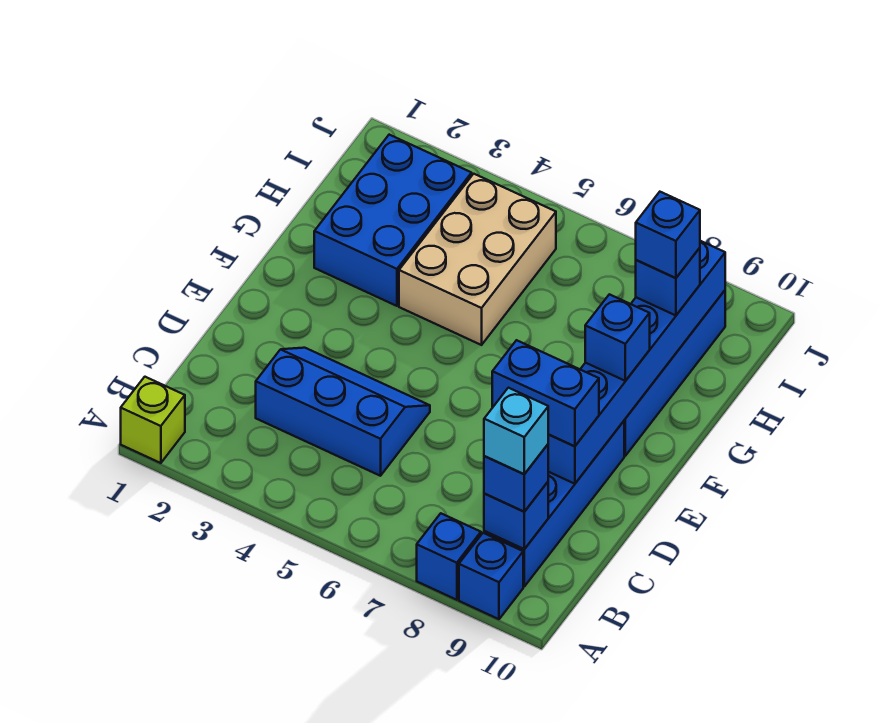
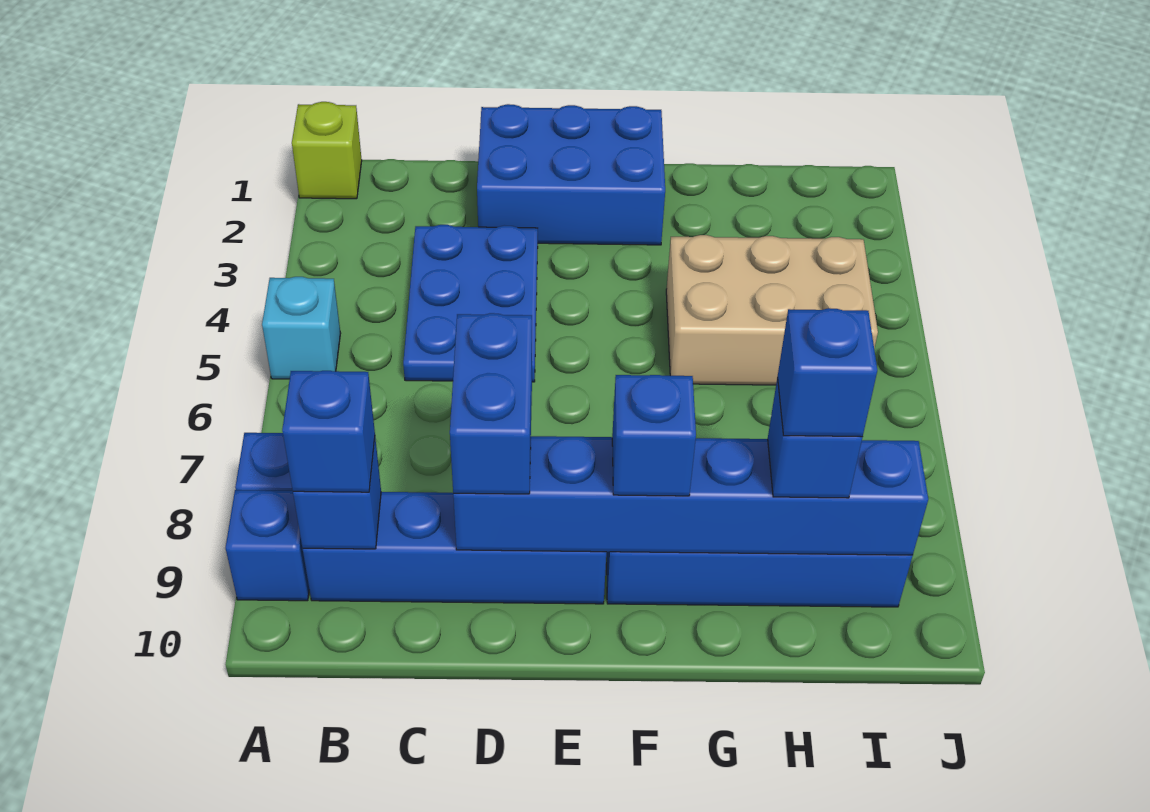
cyan brick B9 level 4 -> cyan brick A5 level 1
blue slope C3:D5 level 1 top C -> blue plate C3:D5 level 1
blue brick G2:I3 level 1 -> blue brick D1:F2 level 1

